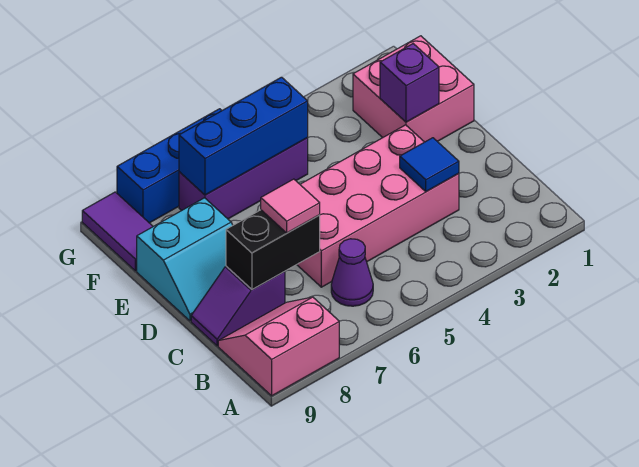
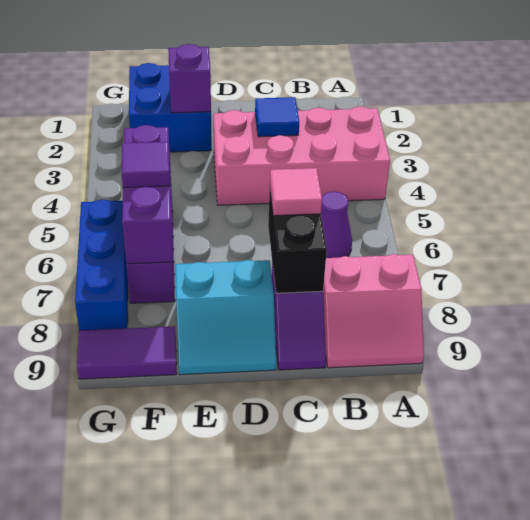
pink slope A8:B9 level 1 top A -> pink slope A8:B9 level 1 top 8
pink brick C3:D6 level 1 -> pink brick A3:D4 level 1
cyan slope D8:E9 level 1 top E -> cyan slope D8:E9 level 1 top 8
pink brick E1:F2 level 1 -> blue brick E1:F2 level 1
blue brick F5:F7 level 2 -> purple brick F5:F7 level 2
none -> purple tile F6 level 3

